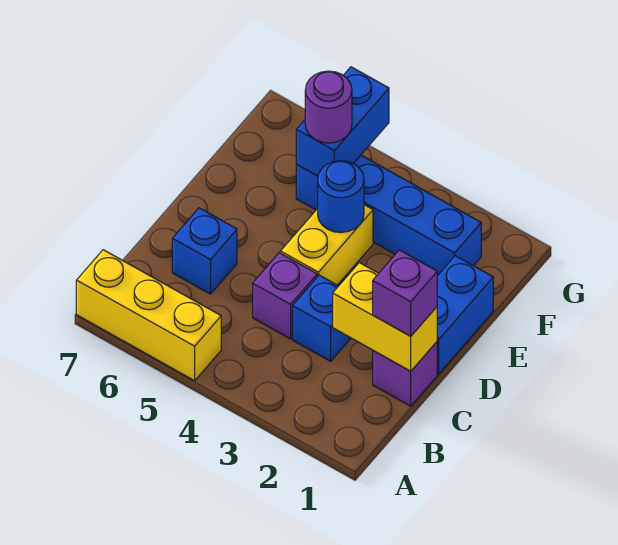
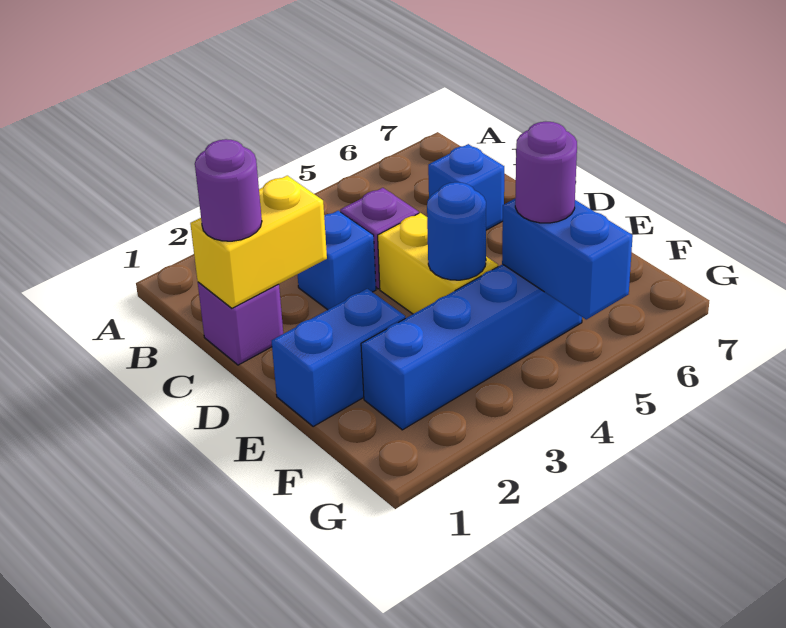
yellow brick A5:A7 level 1 -> none
purple brick C1 level 3 -> purple round brick C1 level 3
blue brick D1:E1 level 1 -> blue brick E1:E2 level 1

